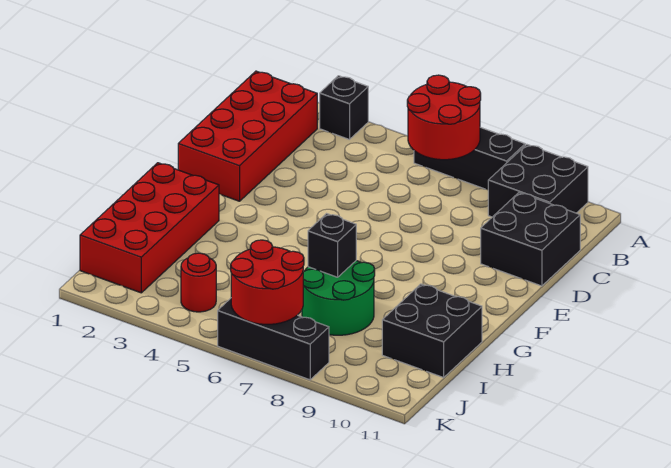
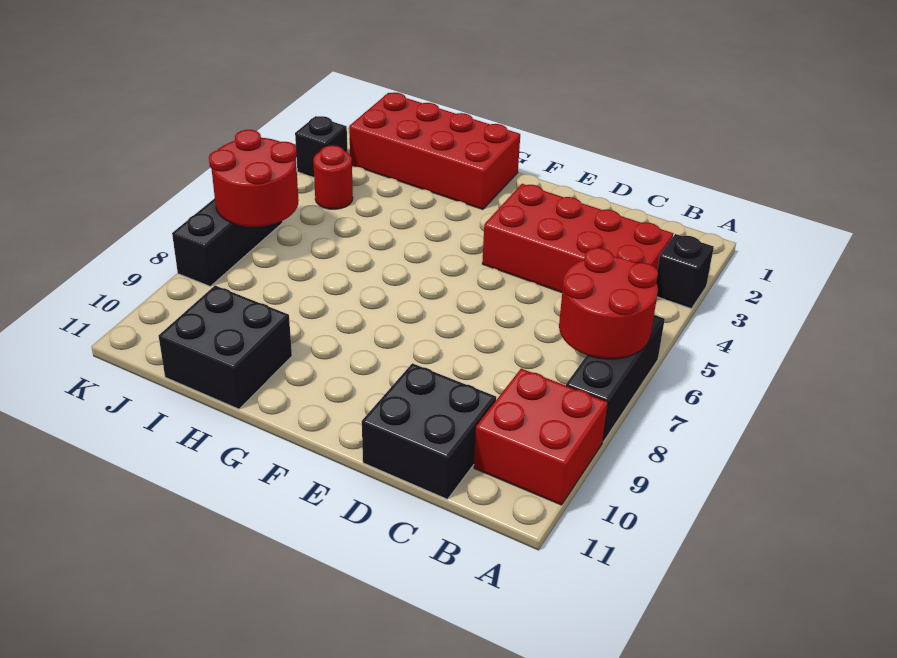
black brick A9:B10 level 1 -> red brick A9:B10 level 1
red brick B1:E2 level 1 -> red brick B3:E4 level 1
green round brick H7:I8 level 1 -> none
black brick H7 level 2 -> black brick K3 level 1

